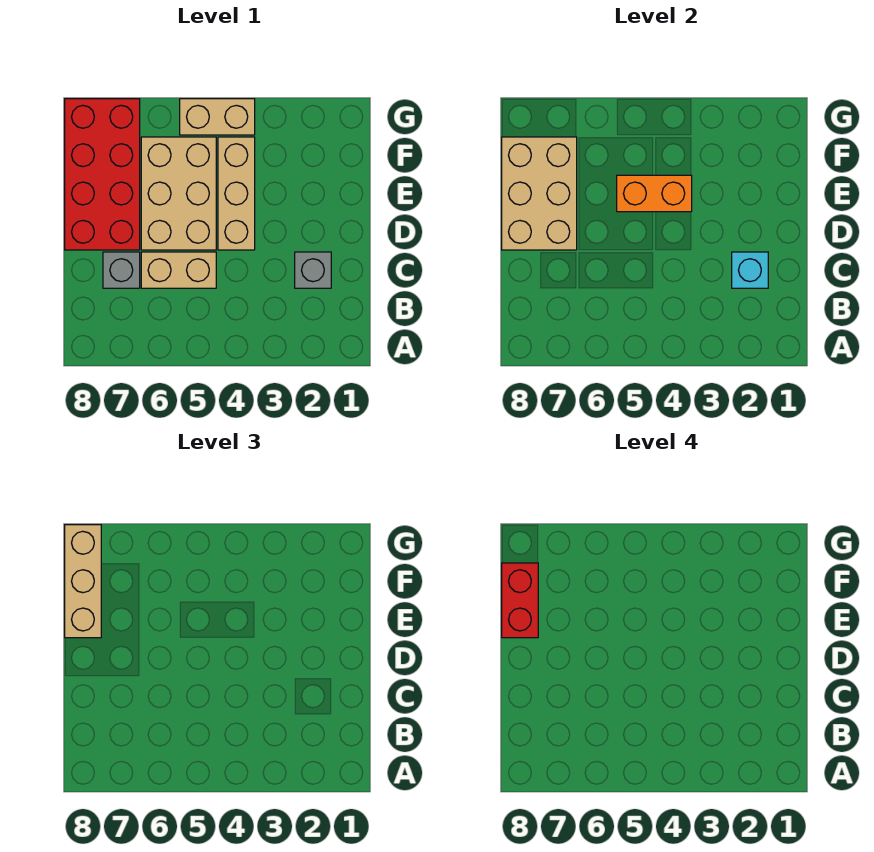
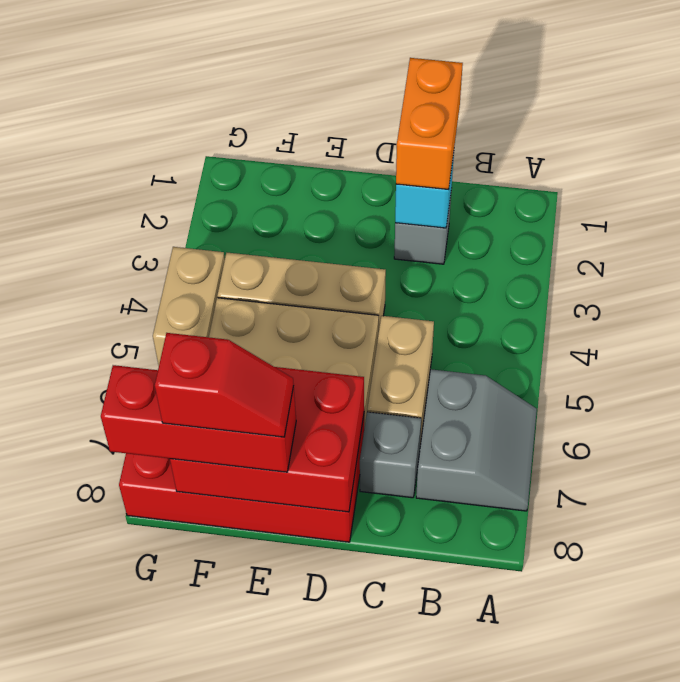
none -> grey slope A6:B7 level 1 top B
tan brick D7:F8 level 2 -> red brick D7:F8 level 2
orange brick E4:E5 level 2 -> orange brick C1:C2 level 3
tan brick E8:G8 level 3 -> red brick E8:G8 level 3
red brick E8:F8 level 4 -> red slope E8:F8 level 4 top F

